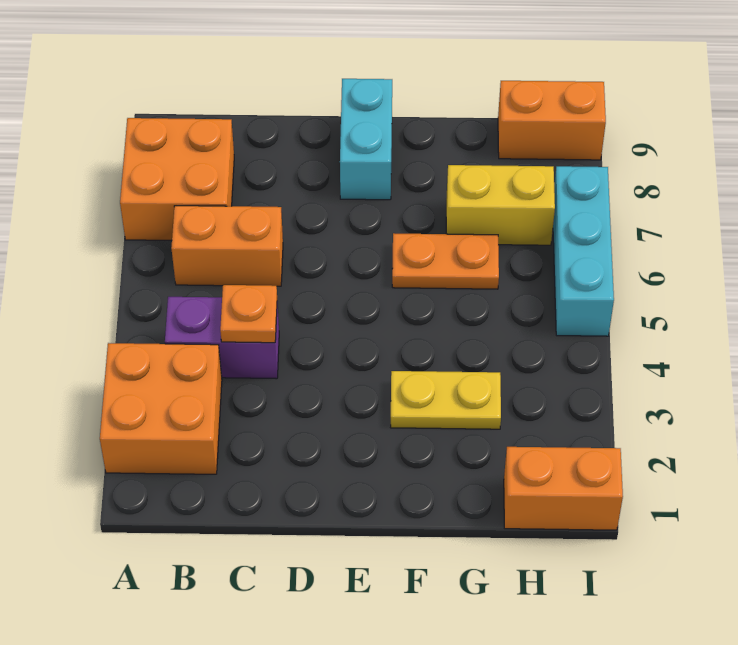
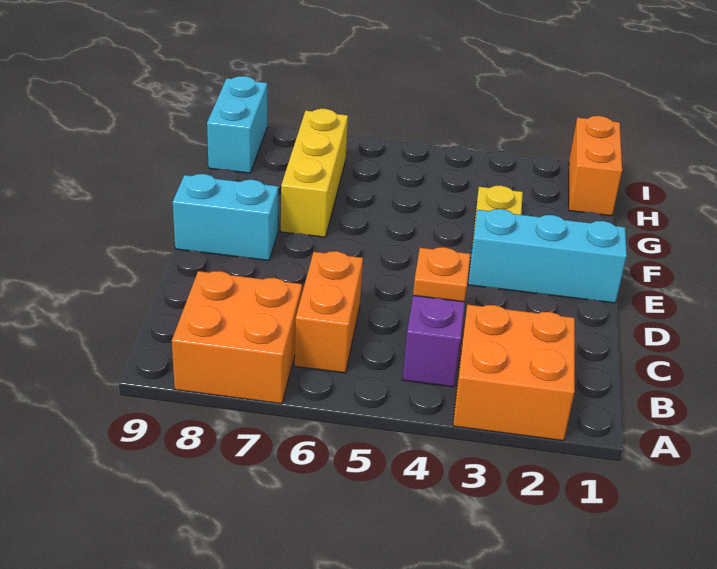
orange plate F6:G6 level 1 -> none
yellow brick G7:H7 level 1 -> yellow brick F7:H7 level 1
orange brick H9:I9 level 1 -> cyan brick H9:I9 level 1
cyan brick I5:I7 level 1 -> cyan brick E1:E3 level 1

